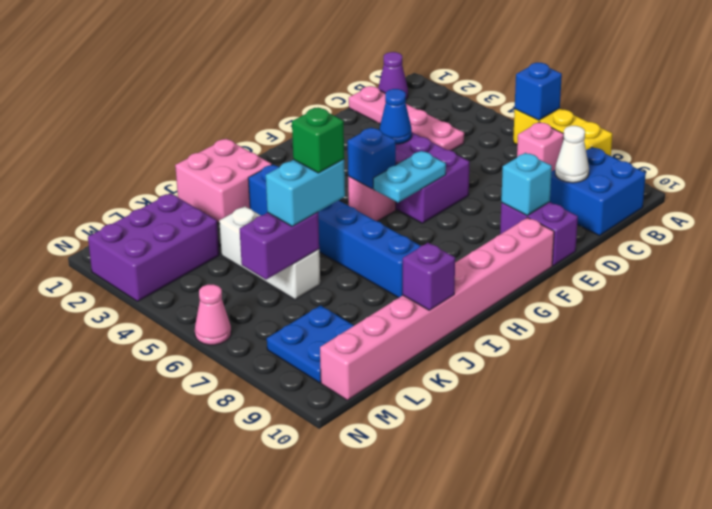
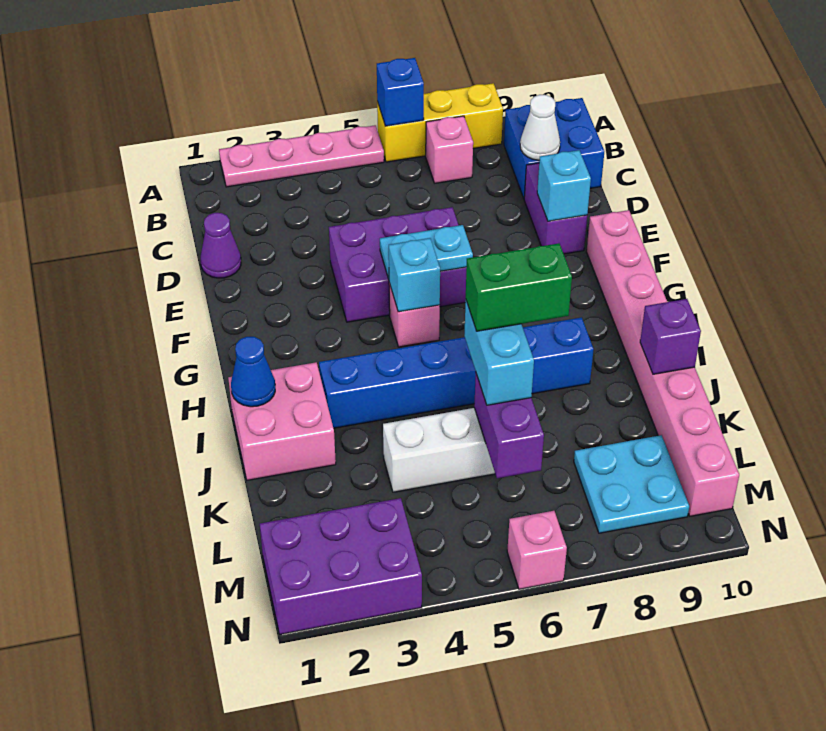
purple cone B1 level 1 -> purple cone D1 level 1
pink plate C1:C4 level 1 -> pink plate A2:A5 level 1
blue cone E4 level 2 -> blue cone I1 level 2
purple brick E9:E10 level 1 -> purple brick D9:E9 level 1
cyan plate F6:G6 level 2 -> cyan plate F5:F6 level 2
blue brick G5 level 2 -> cyan brick G5 level 2
green brick J6 level 4 -> green brick J6:J7 level 4
purple brick L2:N3 level 1 -> purple brick M1:N3 level 1
blue plate L8:M9 level 1 -> cyan plate L8:M9 level 1
pink cone N6 level 1 -> pink brick N6 level 1

